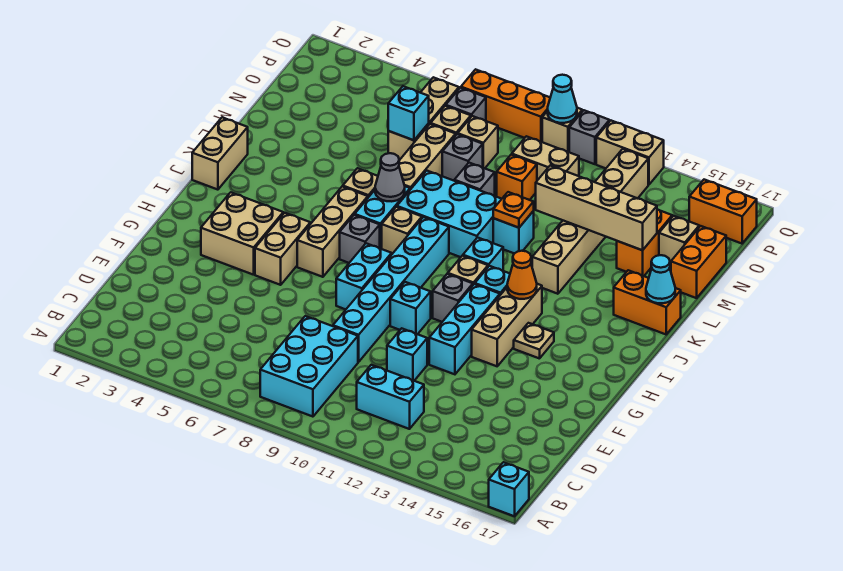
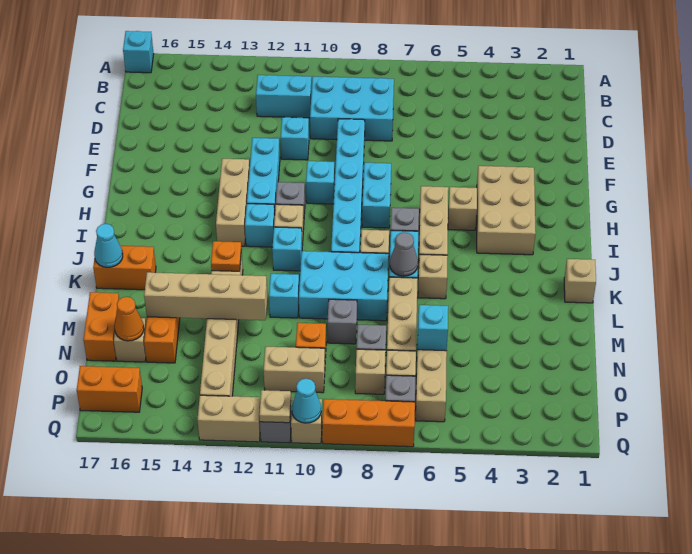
cyan brick B8:D9 level 1 -> cyan brick C8:D10 level 1
tan brick G3:H4 level 1 -> tan brick G3:I4 level 1
tan brick G5:H5 level 1 -> tan brick H5 level 1
tan plate H14 level 1 -> tan plate Q11 level 2
orange cone I13 level 2 -> orange cone N16 level 2
tan brick J1:K1 level 1 -> tan brick K1 level 1
orange plate L11 level 2 -> orange plate K13 level 2

